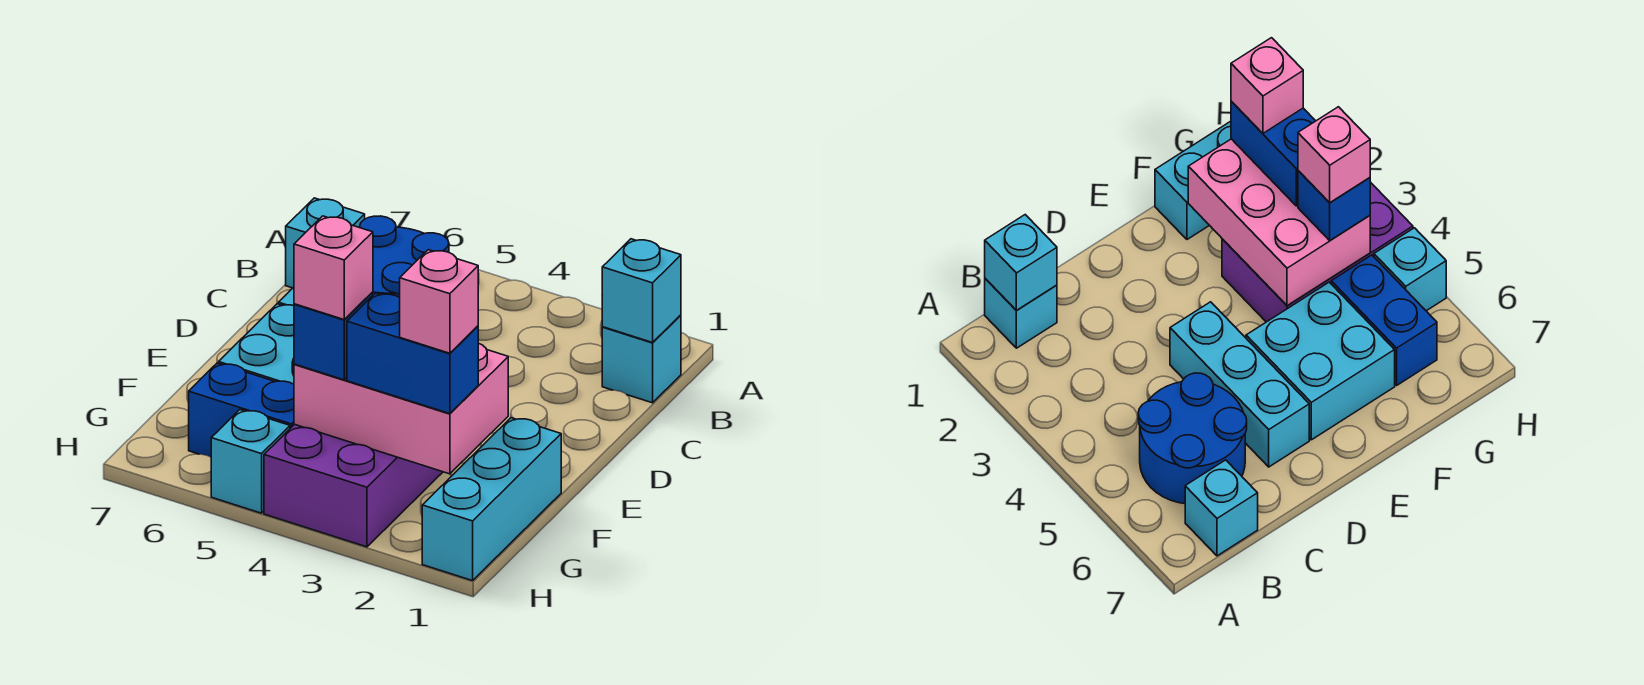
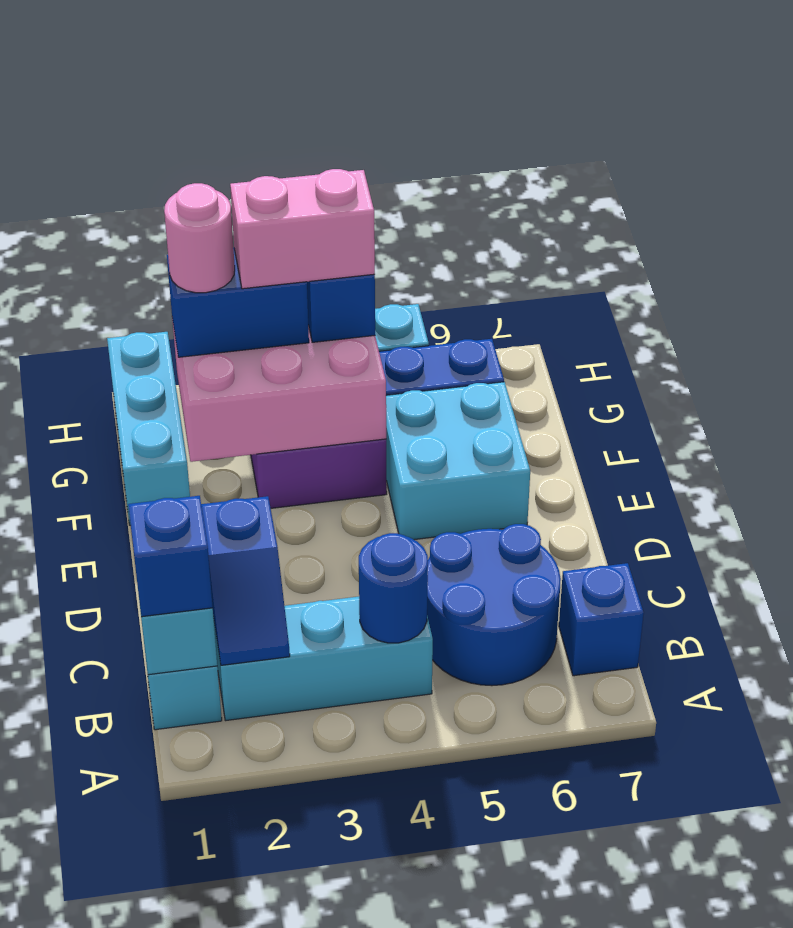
none -> blue brick B1 level 3
none -> blue slope B2:C2 level 2 top C
none -> blue round brick B4 level 2
cyan brick B7 level 1 -> blue brick B7 level 1
cyan brick D4:D6 level 1 -> cyan brick B2:B4 level 1
pink brick G2 level 4 -> pink round brick G2 level 4
pink brick G4 level 4 -> pink brick G3:G4 level 4

